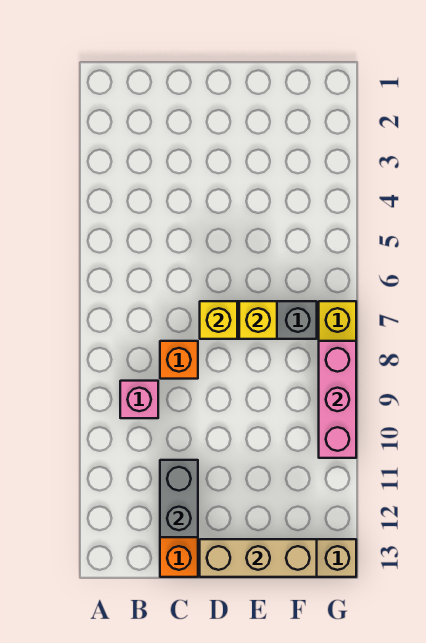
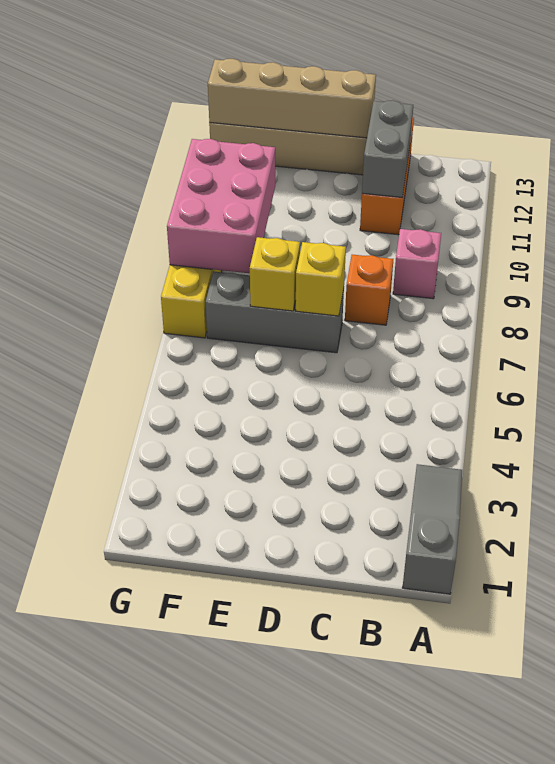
none -> grey slope A1:A3 level 1 top 1
tan brick D13:F13 level 2 -> tan brick D13:G13 level 2
pink brick G8:G10 level 2 -> pink brick F8:G10 level 2

